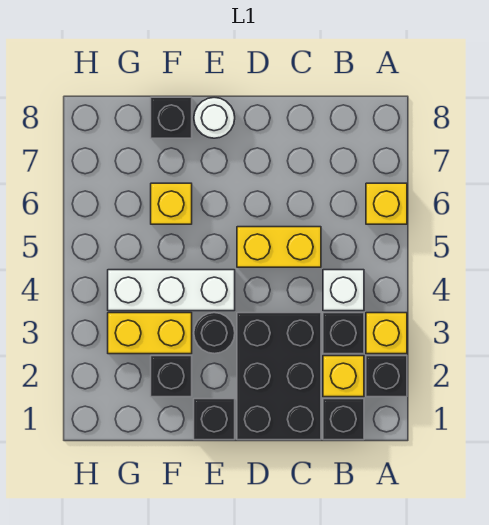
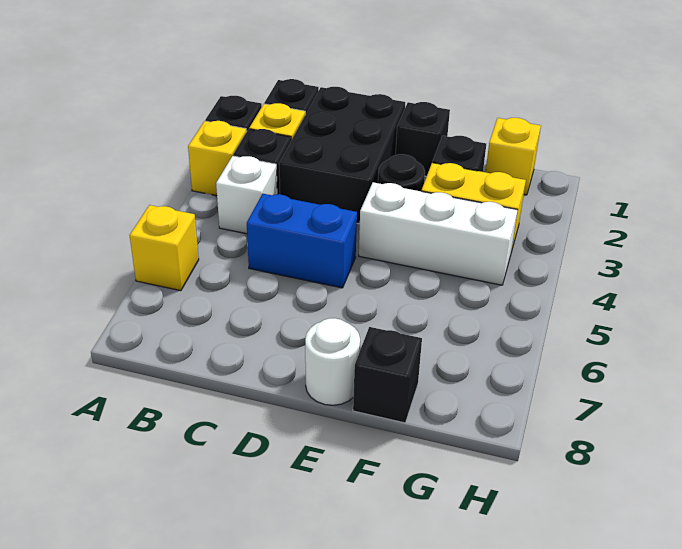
yellow brick C5:D5 level 1 -> blue brick C5:D5 level 1
yellow brick F6 level 1 -> yellow brick G1 level 1

